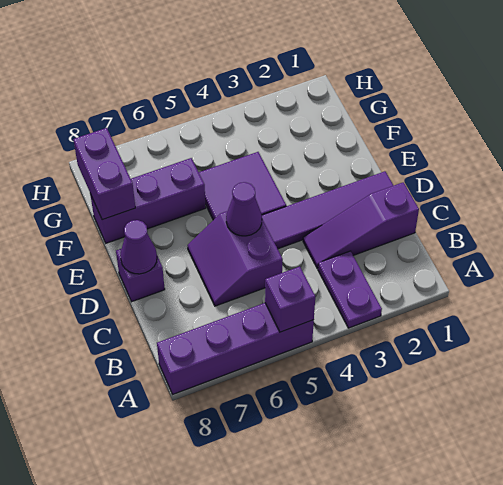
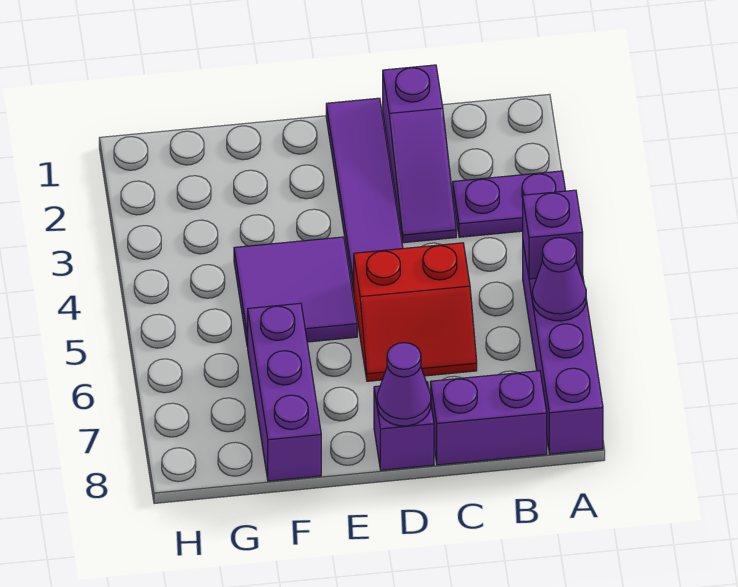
purple slope C5:D6 level 1 top 5 -> red slope C5:D6 level 1 top 5
purple cone D5 level 2 -> purple cone A6 level 2
purple brick F8:G8 level 2 -> purple brick B8:C8 level 1

